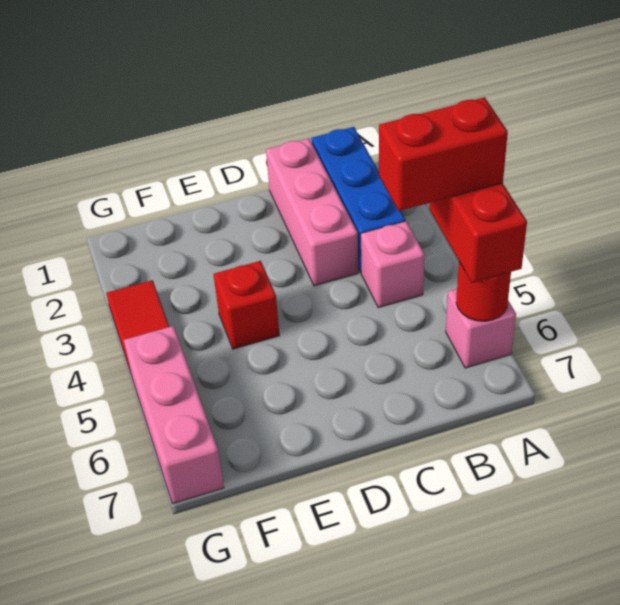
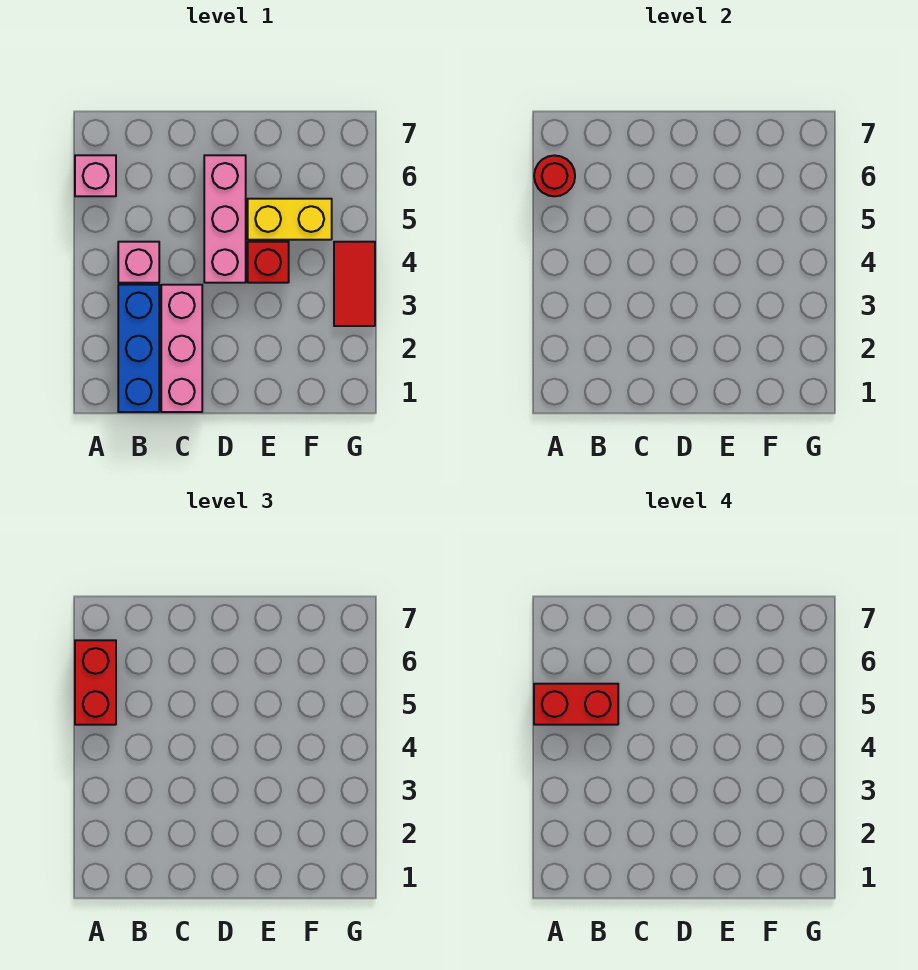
none -> yellow brick E5:F5 level 1
pink brick G5:G7 level 1 -> pink brick D4:D6 level 1

